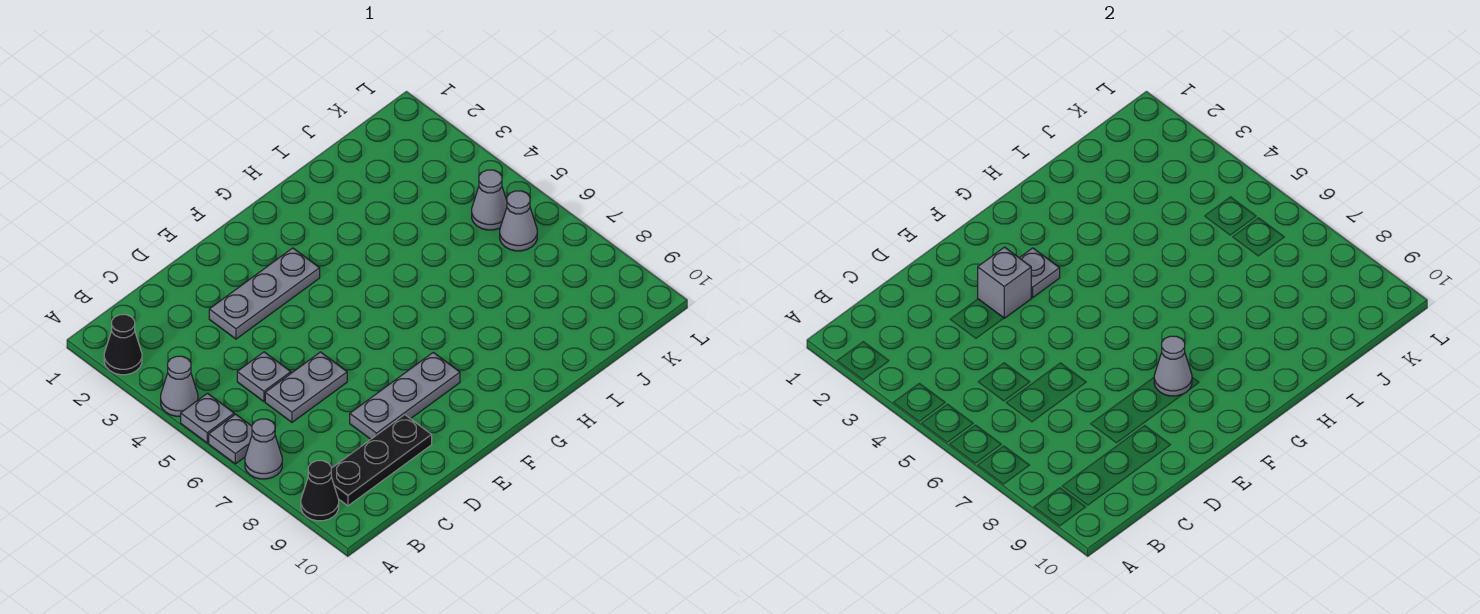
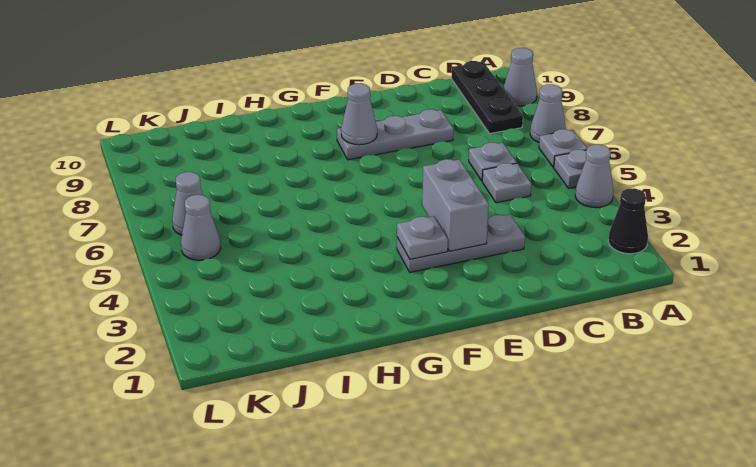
black cone A9 level 1 -> grey cone A9 level 1
black plate B9:D9 level 1 -> black plate B8:B10 level 1
grey plate C6:D6 level 1 -> grey plate C6 level 1
grey brick E3 level 2 -> grey brick E3:E4 level 2

